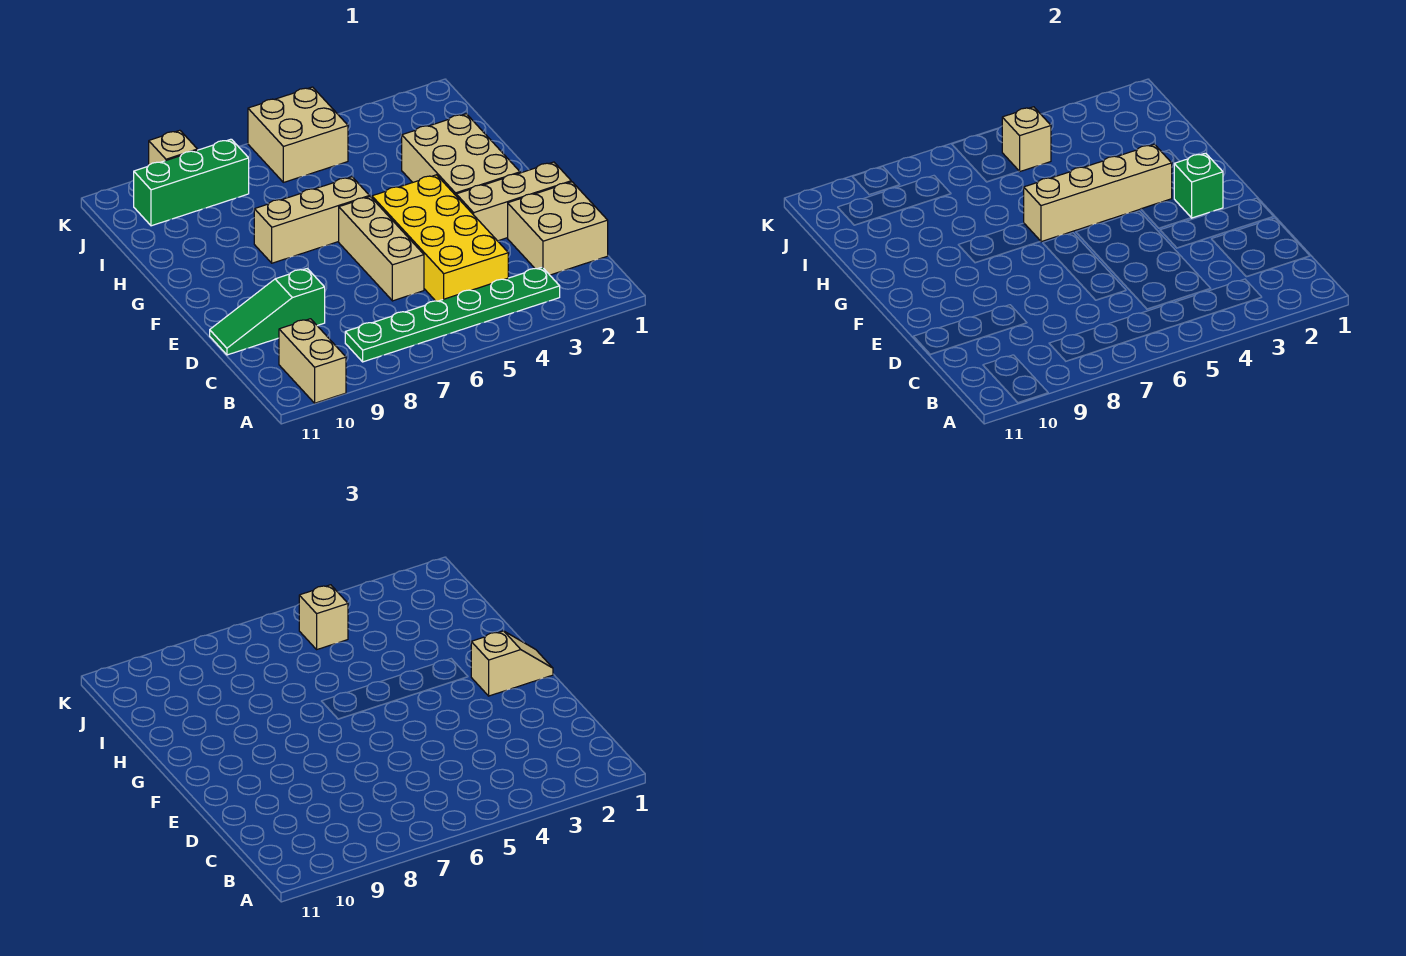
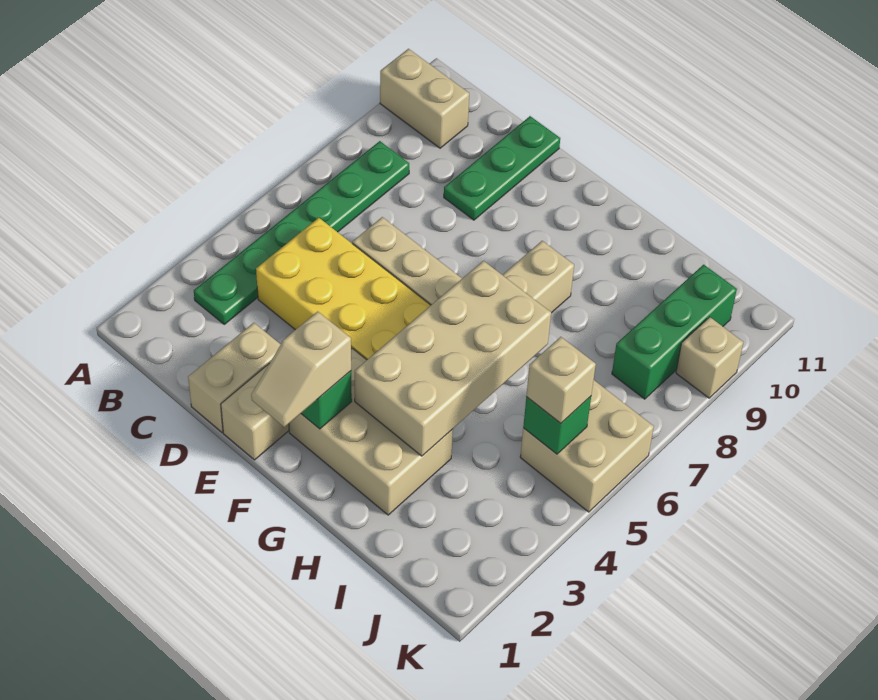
tan brick C1:D2 level 1 -> tan brick D1:D2 level 1
green slope D9:D11 level 1 top 9 -> green plate D9:D11 level 1
tan brick G3:G6 level 2 -> tan brick G3:H6 level 2
tan brick J5 level 2 -> green brick J5 level 2

